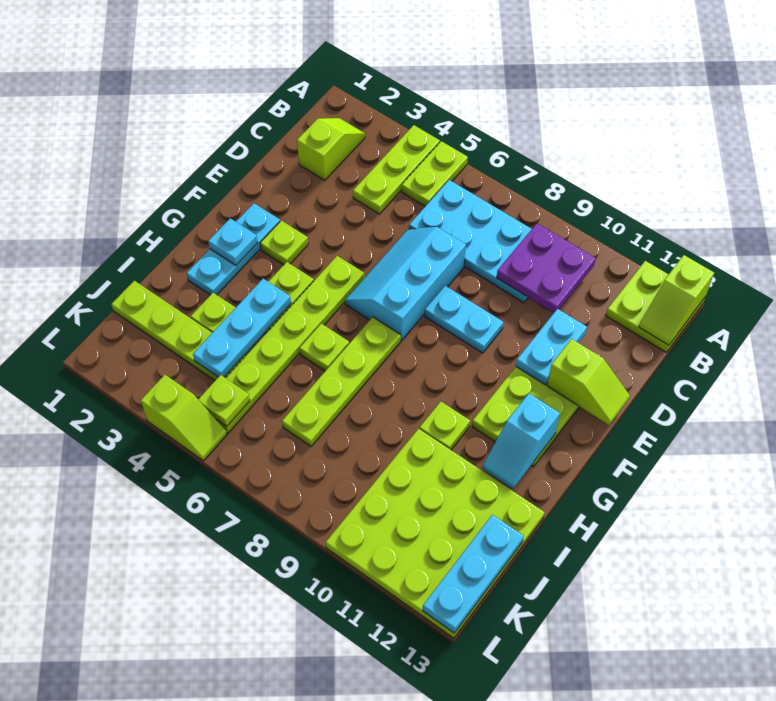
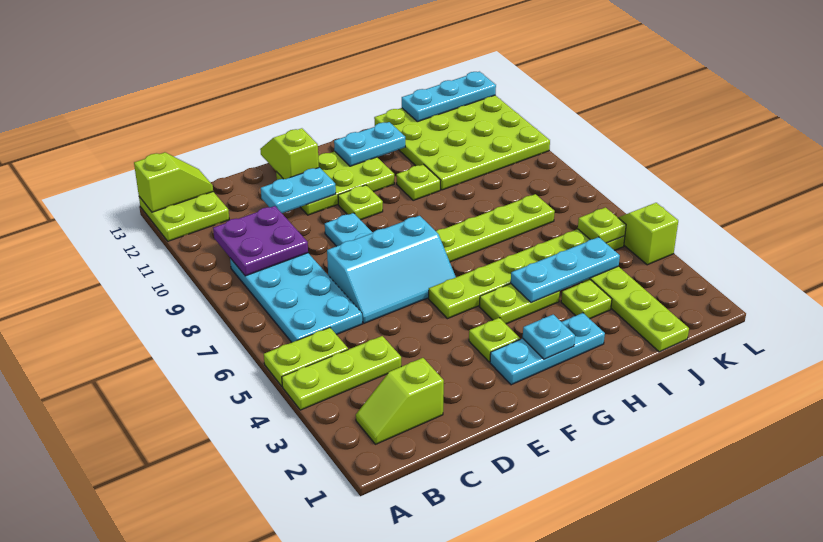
cyan slope G12:H12 level 2 top G -> cyan plate G12:H12 level 2
lime plate H6 level 1 -> lime plate F10 level 1

